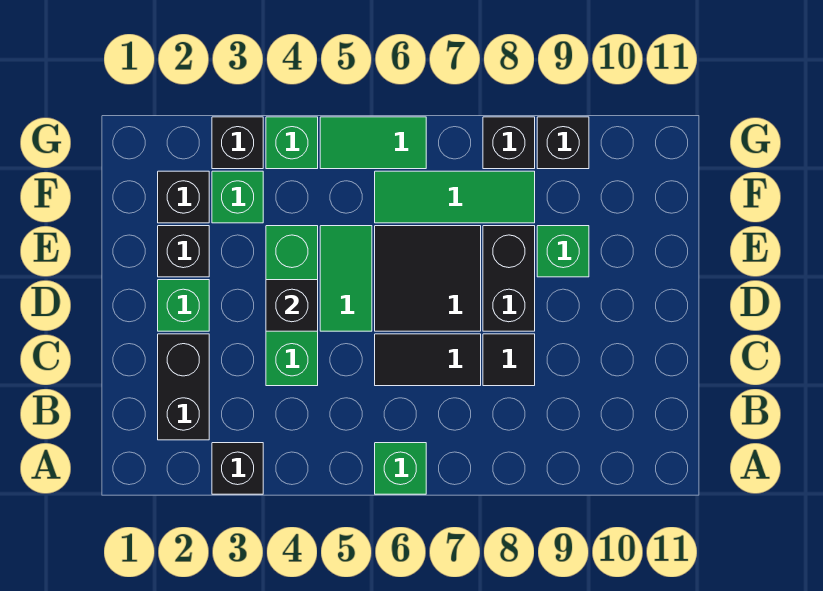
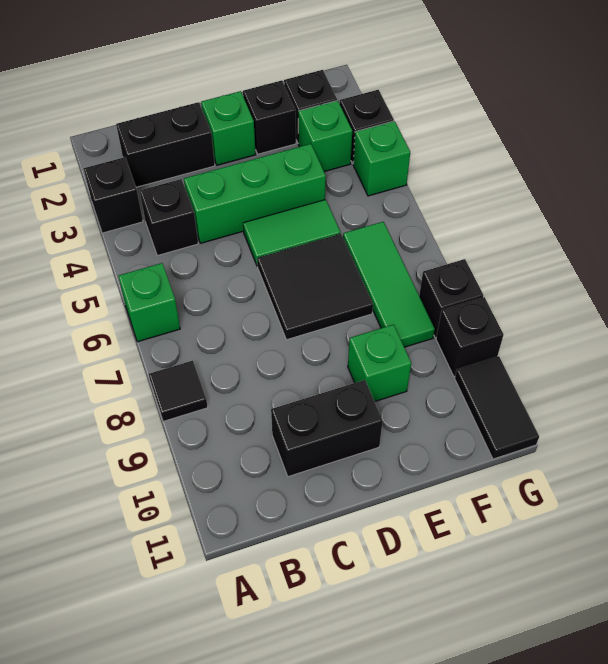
black tile C6:C7 level 1 -> black tile G10:G11 level 1
black tile C8 level 1 -> black tile A8 level 1
black brick D4 level 2 -> black brick B4 level 1
black brick D8:E8 level 1 -> black brick C10:D10 level 1
green tile G5:G6 level 1 -> none

